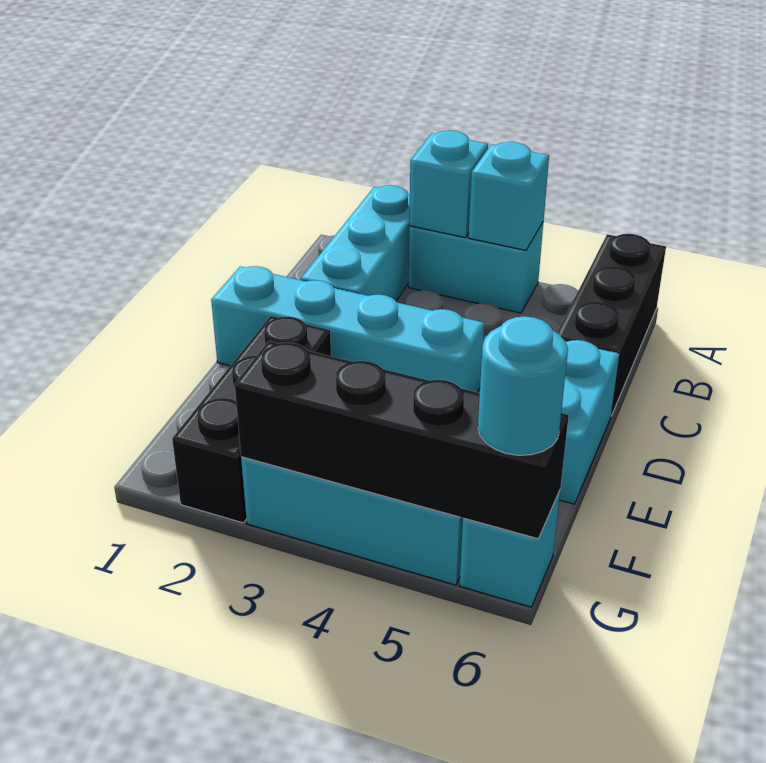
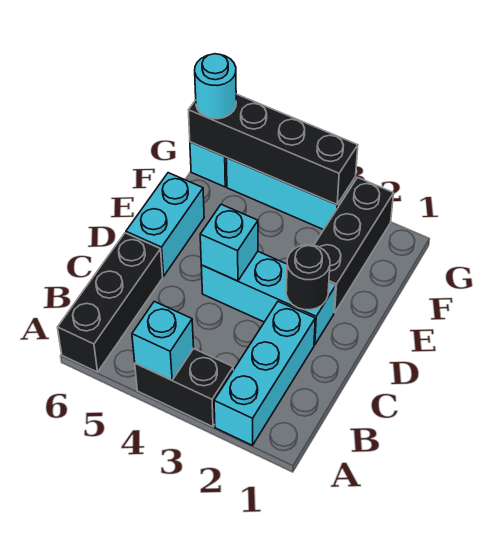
cyan brick A3:A4 level 1 -> black brick A3:A4 level 1
cyan brick A3 level 2 -> cyan brick D4 level 2
cyan brick D1:D4 level 1 -> cyan brick D2:D4 level 1
none -> black round brick D2 level 2

